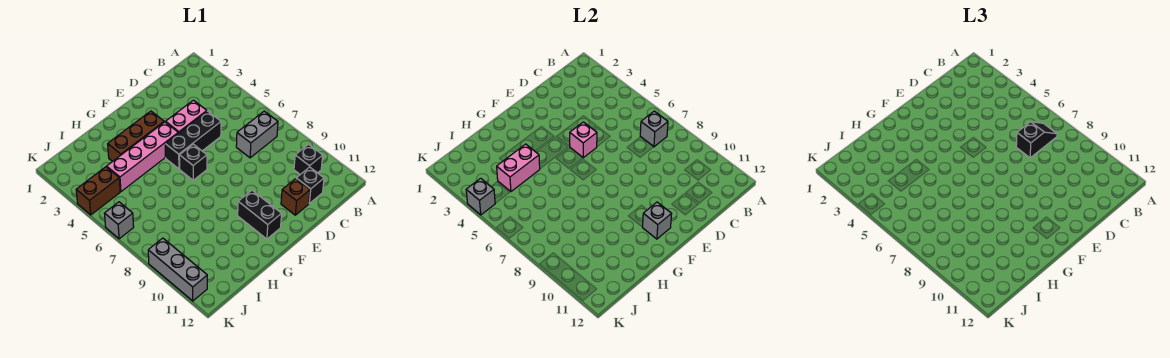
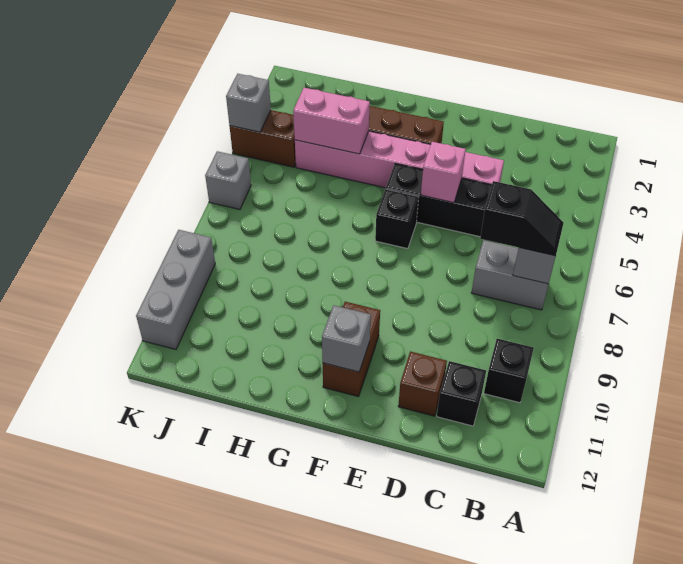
black brick F10:F11 level 1 -> brown brick F10:F11 level 1

